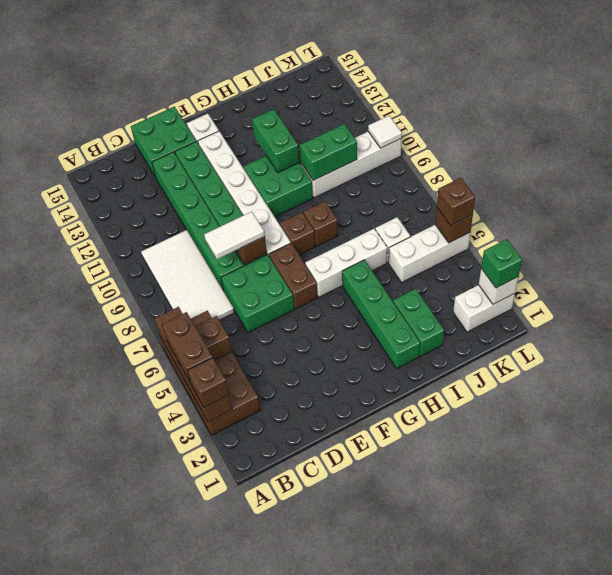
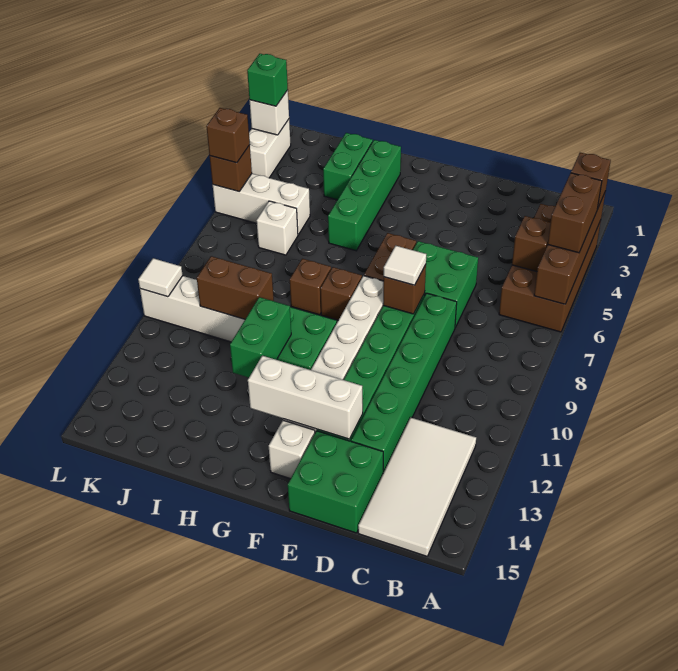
white tile B7:C10 level 1 -> white tile B12:C15 level 1
white tile D8:E8 level 3 -> white tile E8 level 3
white brick G6:I6 level 1 -> white brick E13:G13 level 2
green brick I10:J10 level 2 -> brown brick I10:J10 level 2
white brick K2:L2 level 1 -> white brick L2:L3 level 1

